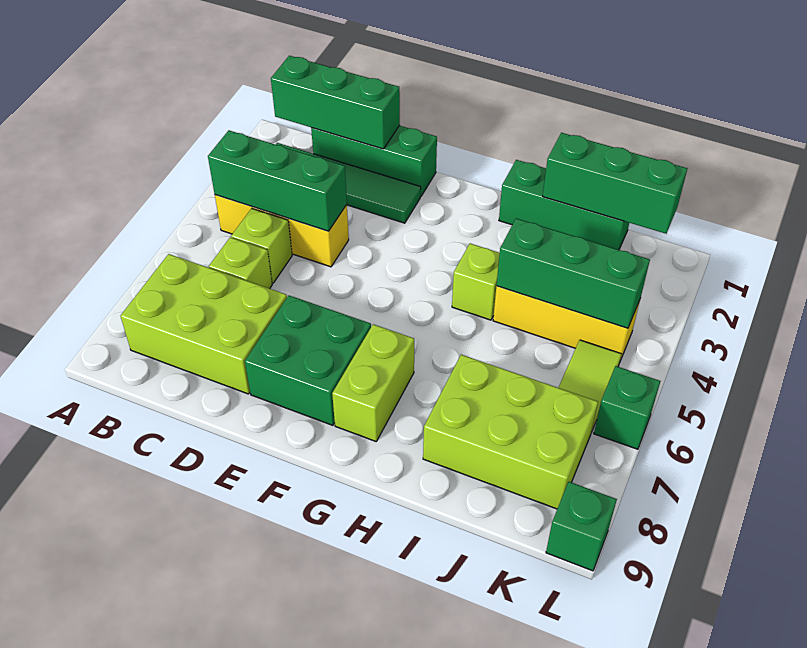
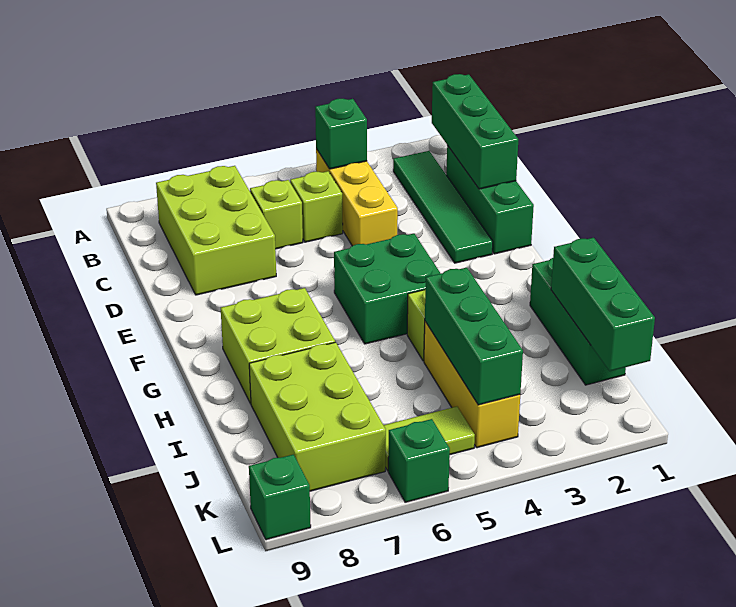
green brick B4:D4 level 2 -> green brick B4 level 2
green brick E7:F8 level 1 -> green brick F4:G5 level 1
lime brick G7:G8 level 1 -> lime brick G7:H8 level 1

